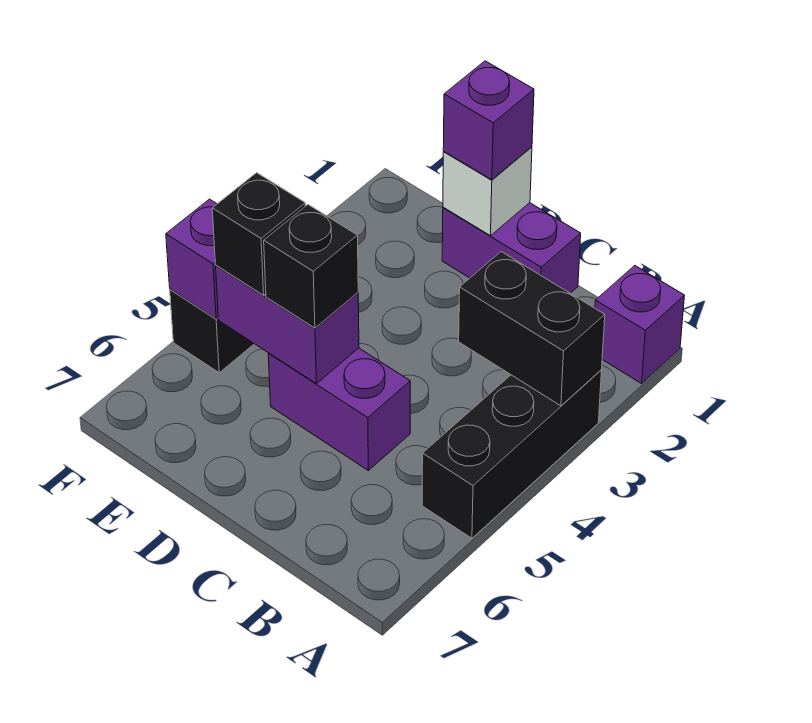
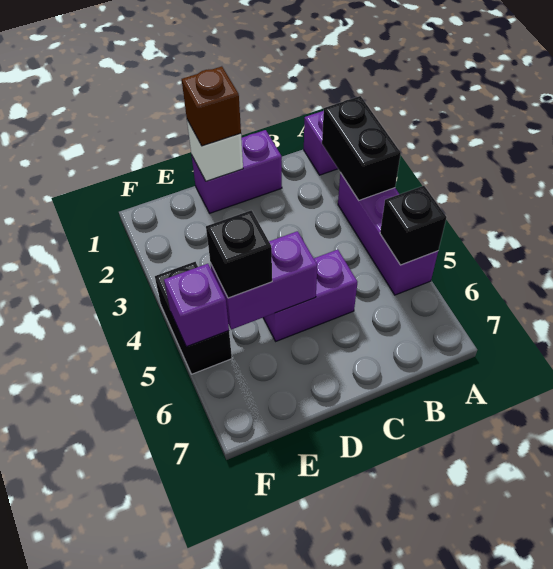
black brick A3:A5 level 1 -> purple brick A3:A5 level 1
black brick A3:B3 level 2 -> black brick A2:A3 level 2
purple brick D1 level 3 -> brown brick D1 level 3
black brick D5 level 3 -> black brick A5 level 2

